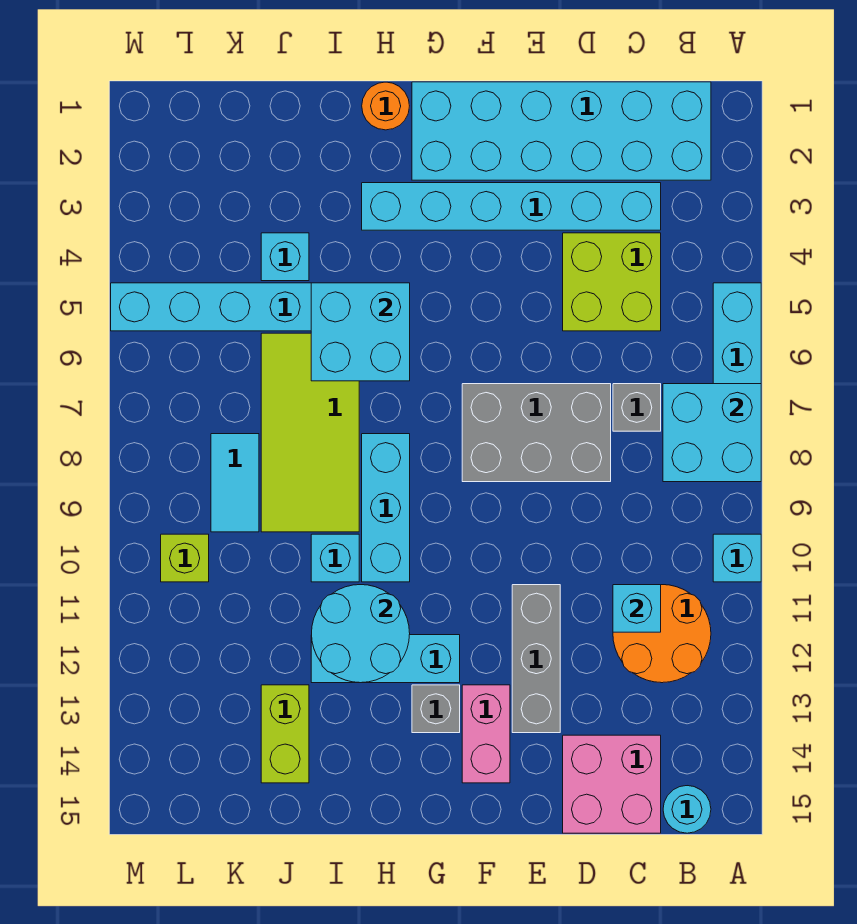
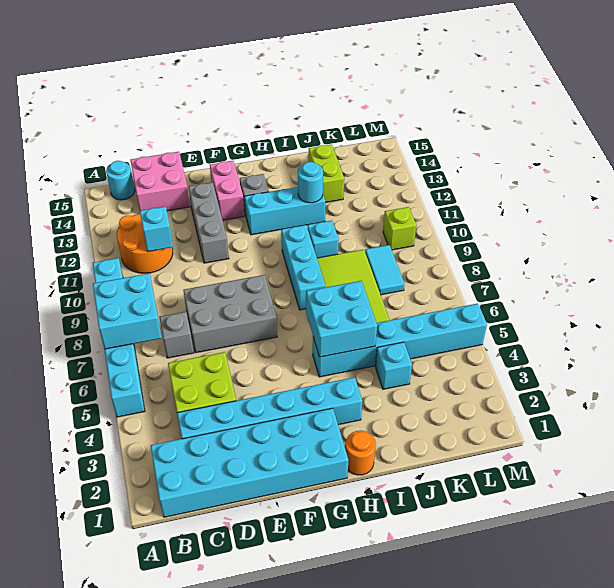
cyan round brick H11:I12 level 2 -> cyan round brick I12 level 2

